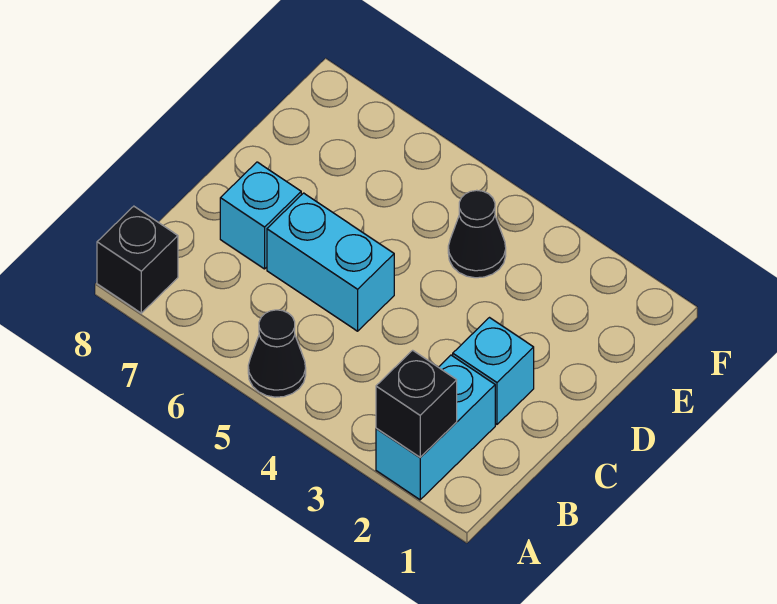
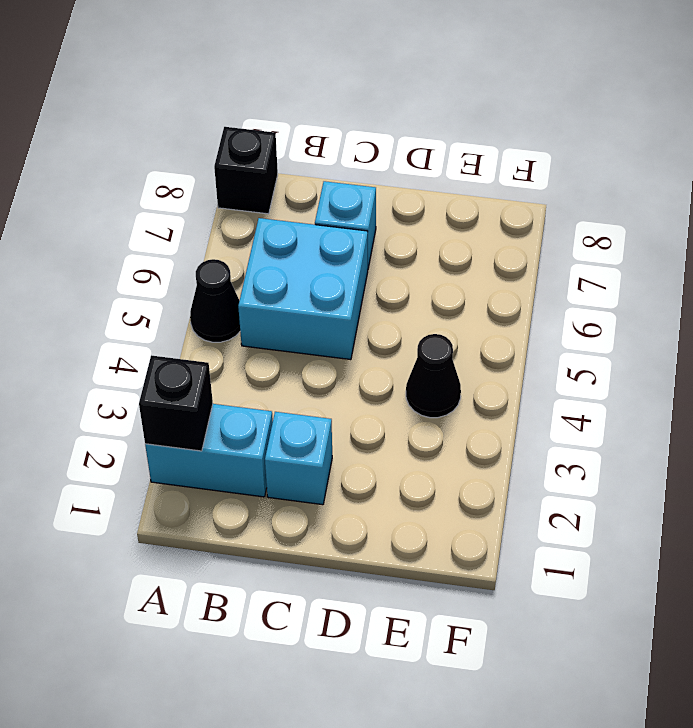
cyan brick C5:C6 level 1 -> cyan brick B5:C6 level 1

